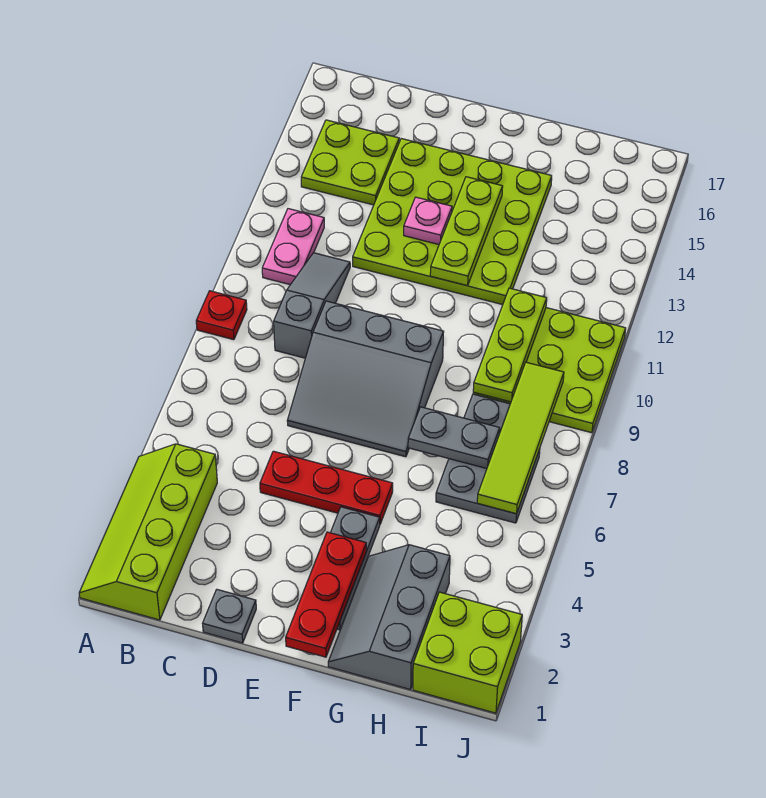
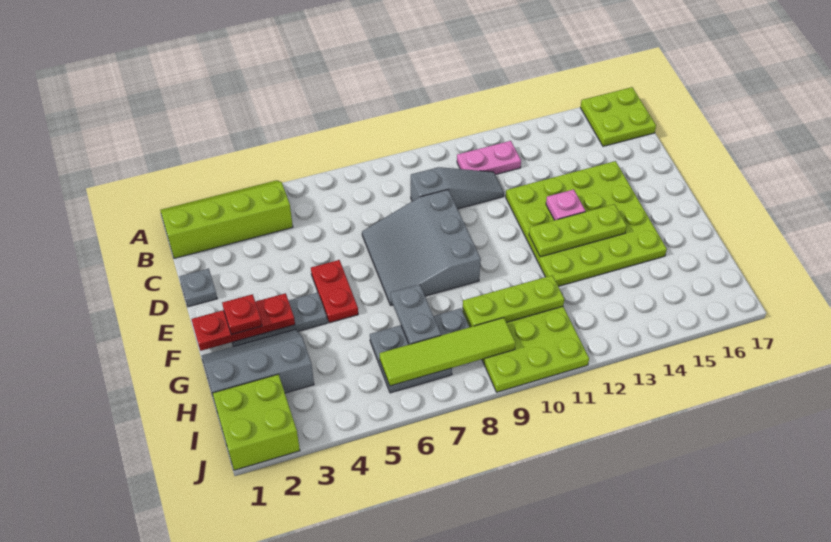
red plate A9 level 1 -> red plate F2 level 3
lime plate B14:C15 level 1 -> lime plate A16:B17 level 1
red plate D5:F5 level 1 -> red plate E5:F5 level 1

